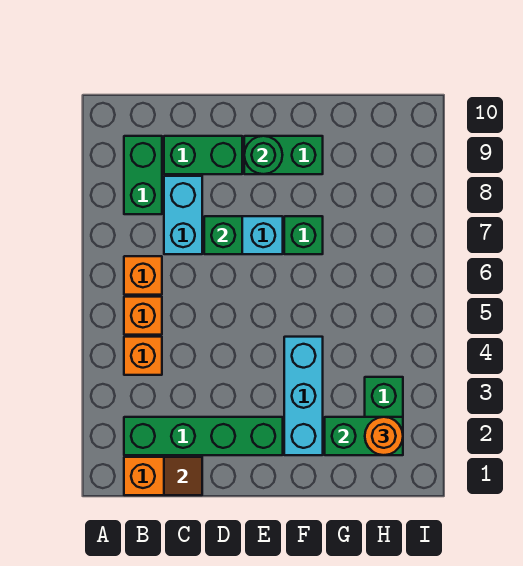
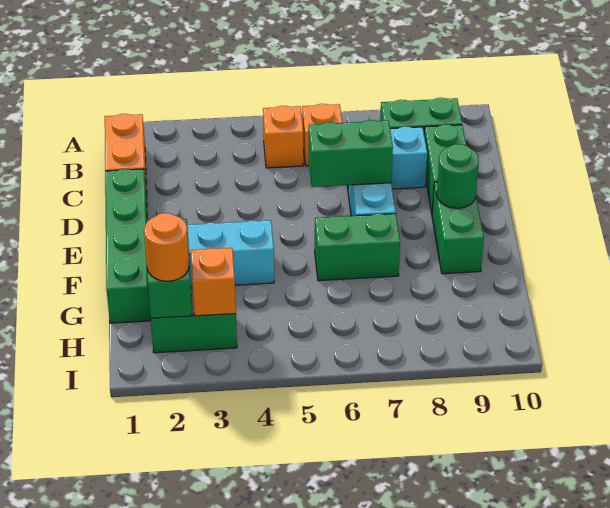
green brick B2:E2 level 1 -> green brick D1:G1 level 1
orange brick B4 level 1 -> orange brick H3 level 2
brown tile C1 level 2 -> none
green brick D7 level 2 -> green brick D6:D7 level 2
green brick F7 level 1 -> green brick F6:F7 level 1

